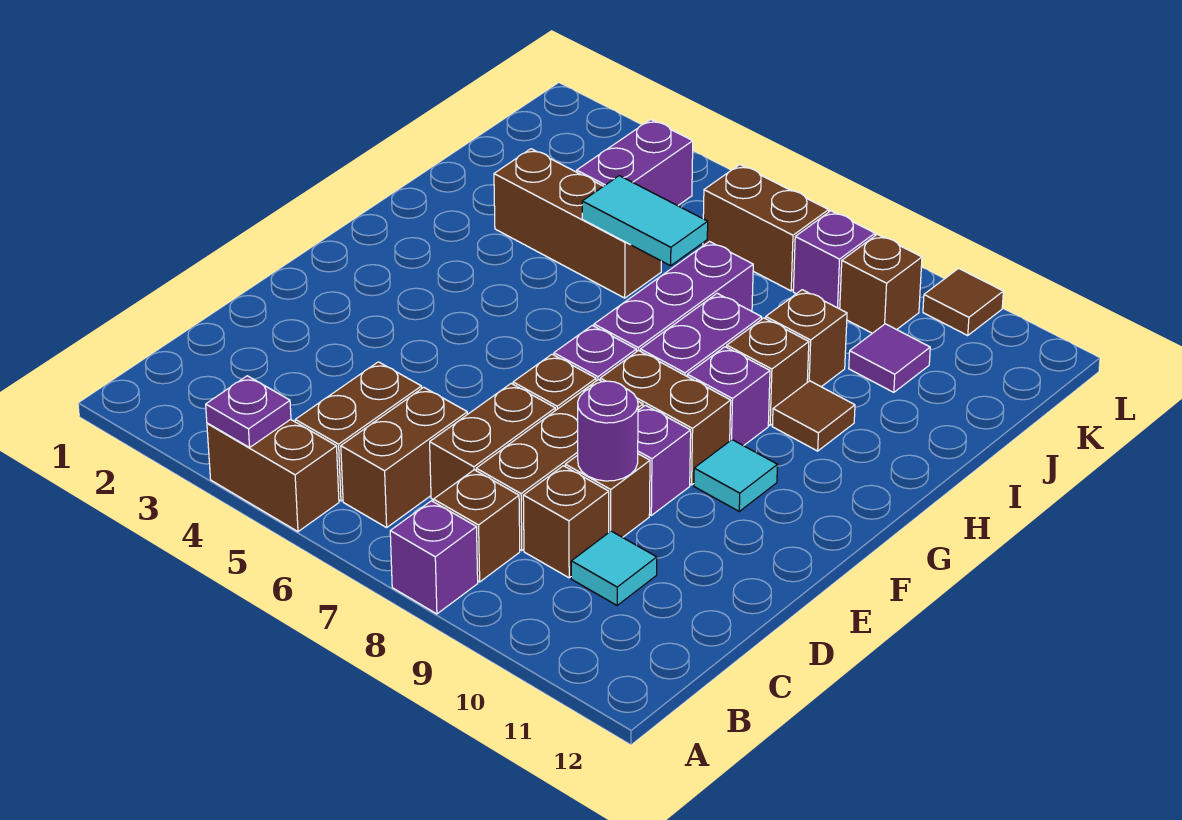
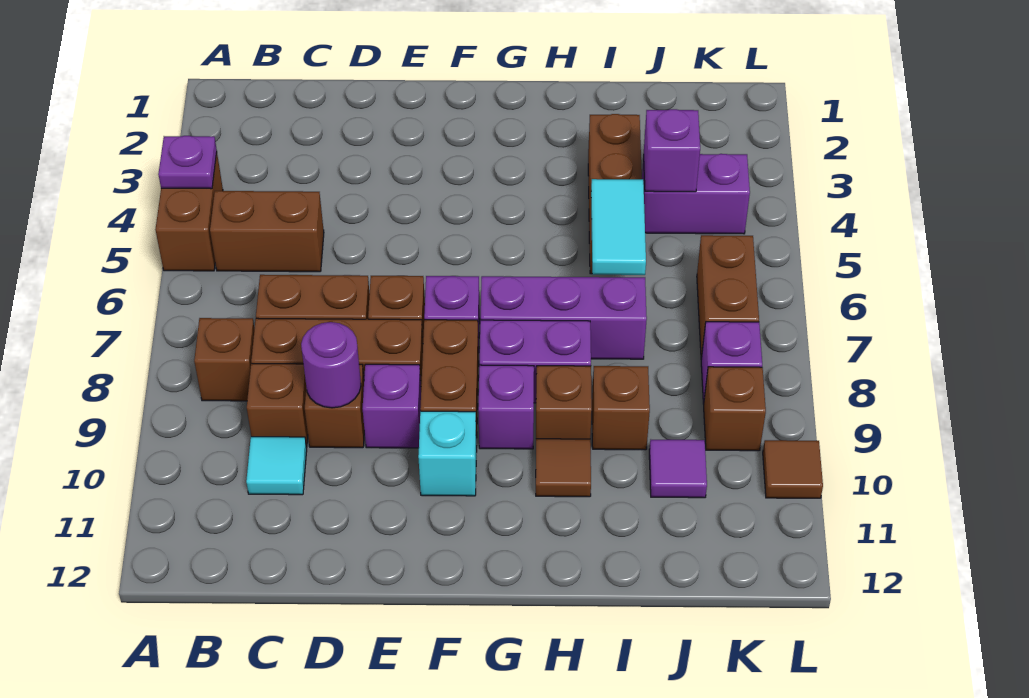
purple brick A8 level 1 -> purple brick J4 level 2
brown brick B6:C6 level 1 -> none
cyan tile F10 level 1 -> cyan brick F10 level 1

